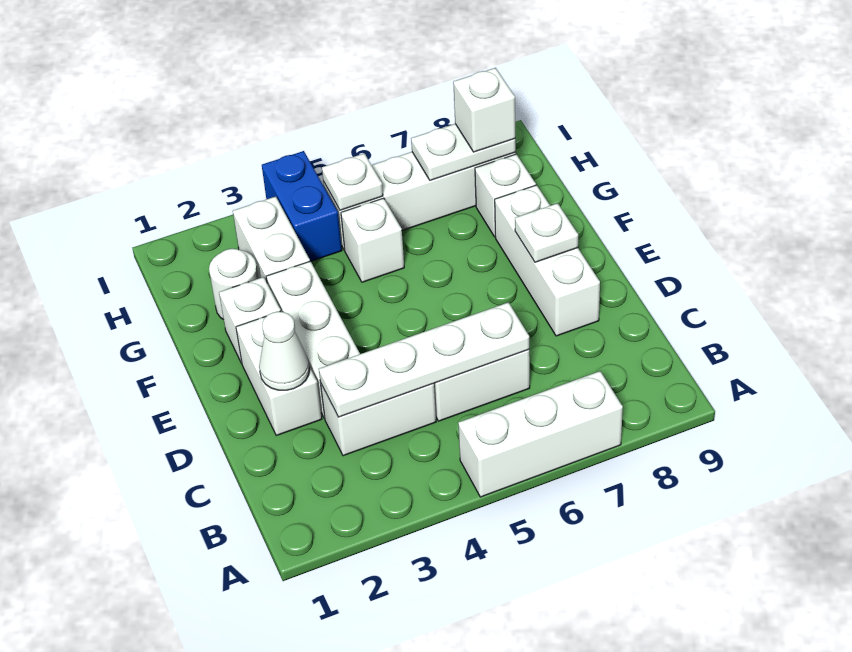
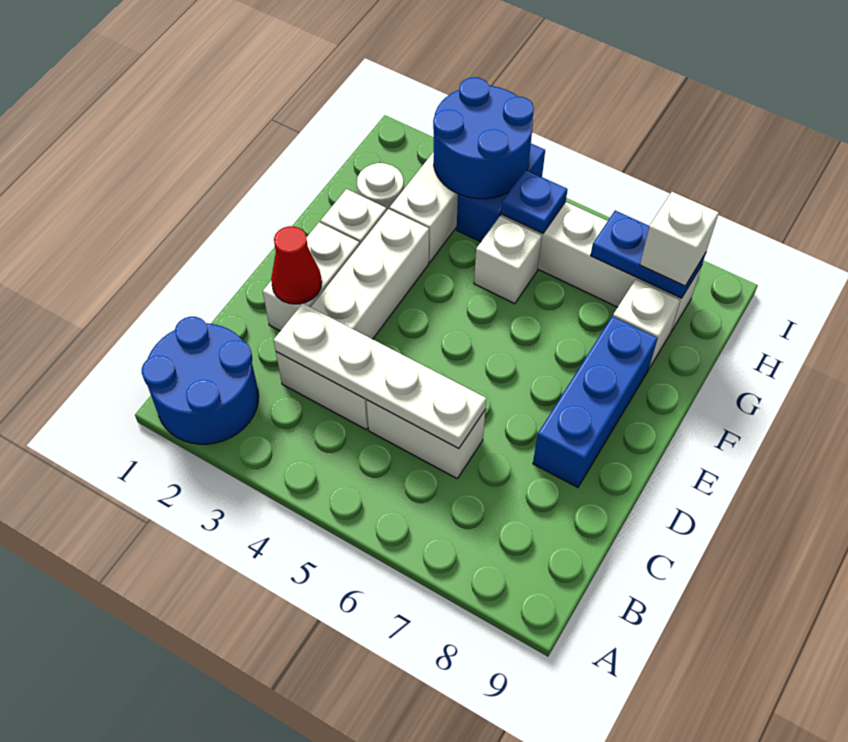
none -> blue round brick A1:B2 level 1
white brick A5:A7 level 1 -> none
white cone D2 level 2 -> red cone D2 level 2
white brick D8:F8 level 1 -> blue brick D8:F8 level 1
white plate E8 level 2 -> none
none -> blue round brick H3:I4 level 2
white plate H5 level 2 -> blue plate H5 level 2
white plate H7:H8 level 2 -> blue plate H7:H8 level 2

